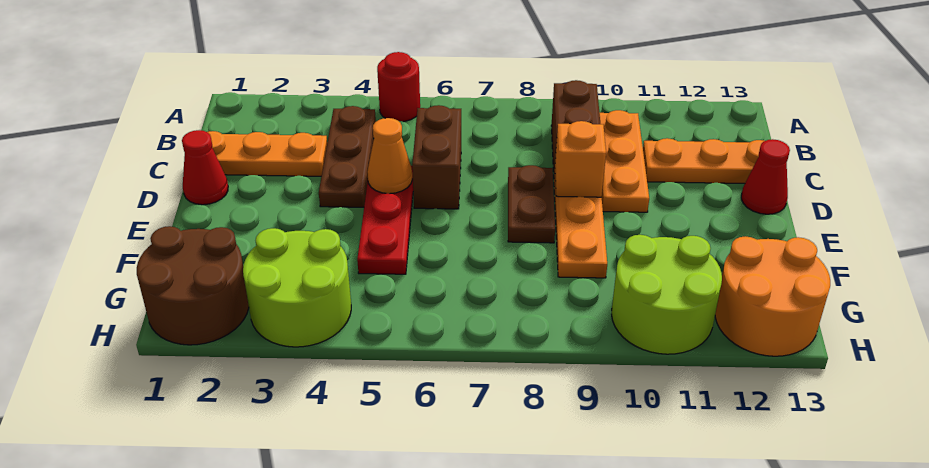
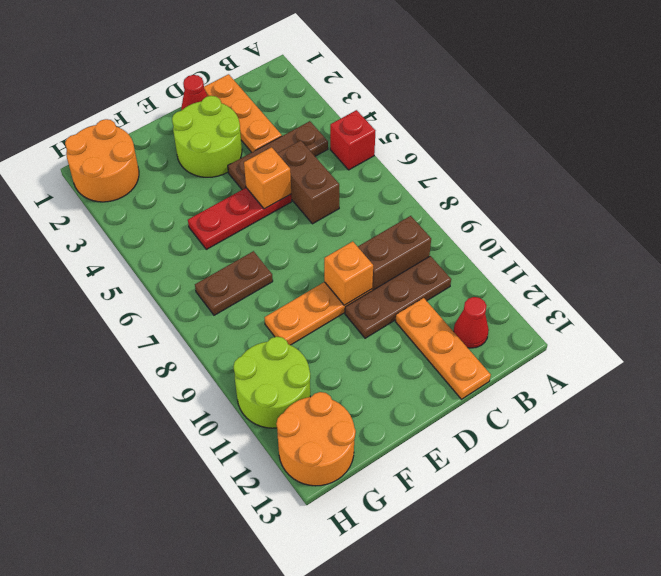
red round brick A5 level 1 -> red brick A5 level 1
orange plate B10:D10 level 1 -> brown plate B10:D10 level 1
brown brick C6:D6 level 1 -> brown brick C5:C6 level 1
orange cone D5 level 2 -> orange brick D5 level 2
brown plate D8:E8 level 1 -> brown plate F7:G7 level 1
red cone D13 level 1 -> red cone B12 level 1
brown round brick G1:H2 level 1 -> orange round brick G1:H2 level 1
lime round brick G3:H4 level 1 -> lime round brick D2:E3 level 1

